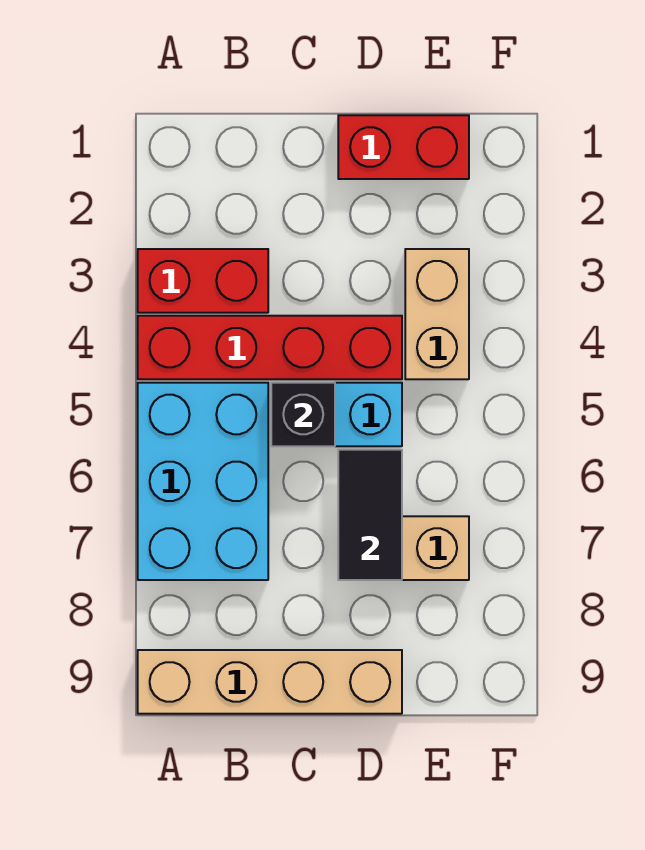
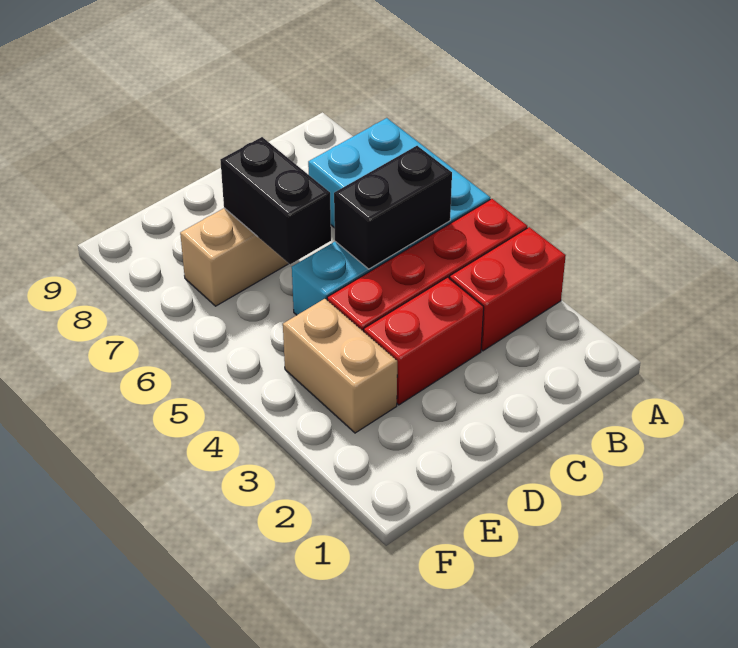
tan brick A9:D9 level 1 -> none
black brick C5 level 2 -> black brick B5:C5 level 2
red brick D1:E1 level 1 -> red brick C3:D3 level 1
black tile D6:D7 level 2 -> black brick D6:D7 level 2

